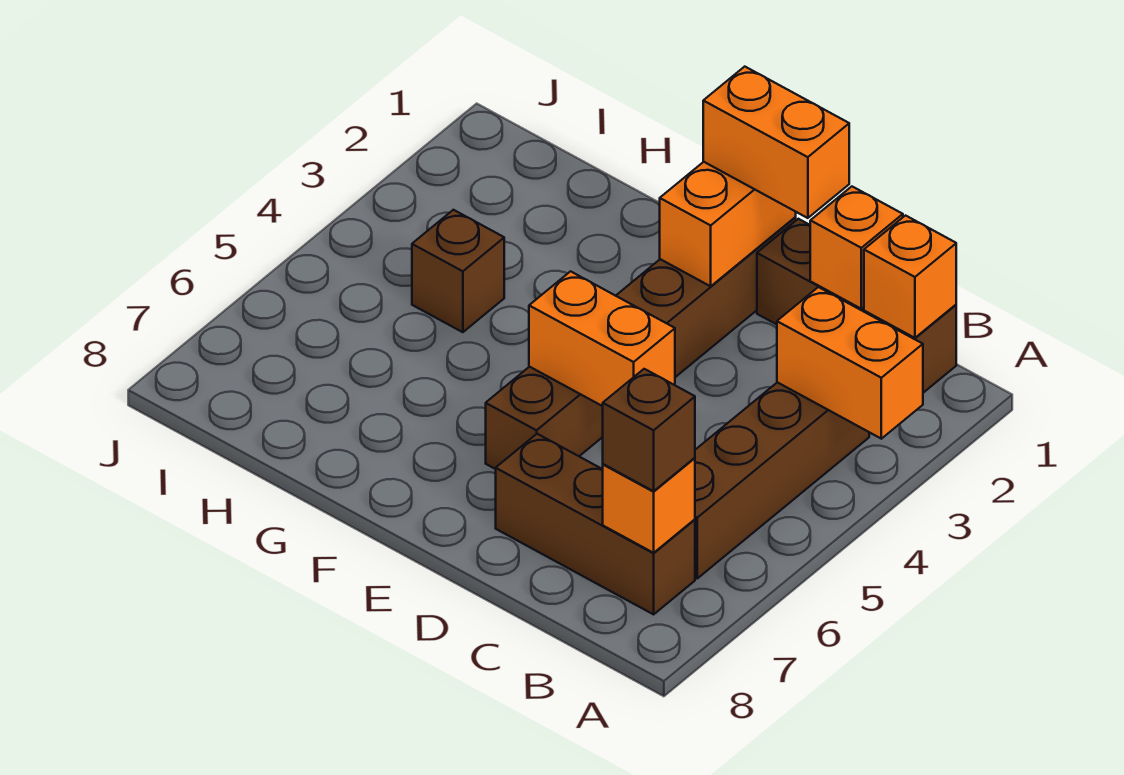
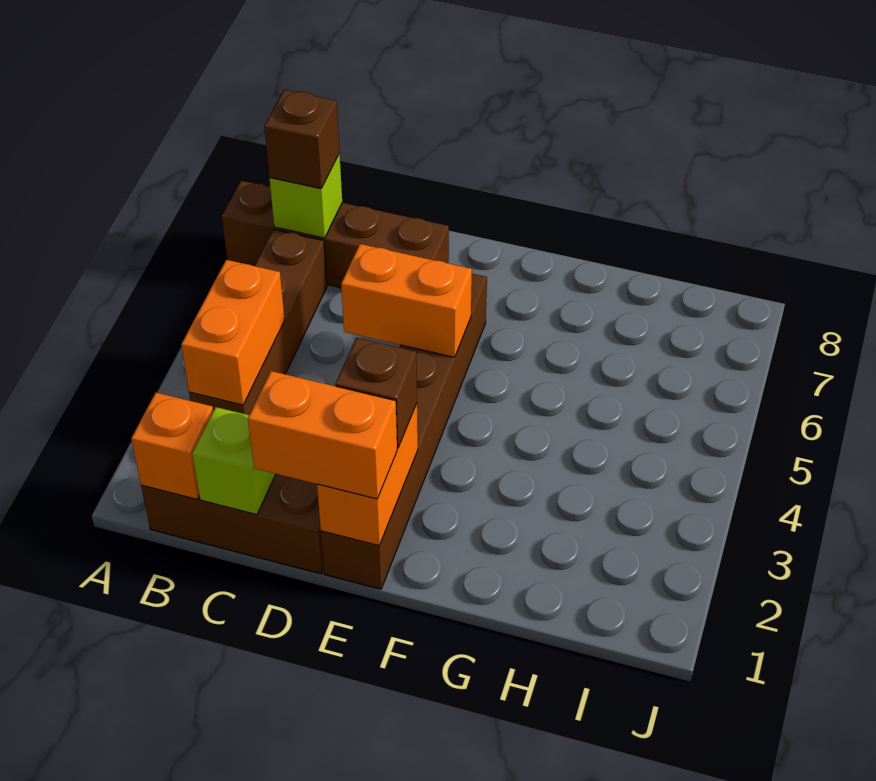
orange brick A3:B3 level 2 -> orange brick B3:B4 level 2
brown brick B7:D7 level 1 -> brown brick A7:D7 level 1
orange brick B7 level 2 -> lime brick B7 level 2
orange brick C1 level 2 -> lime brick C1 level 2
brown brick H4 level 1 -> brown brick E2 level 3

